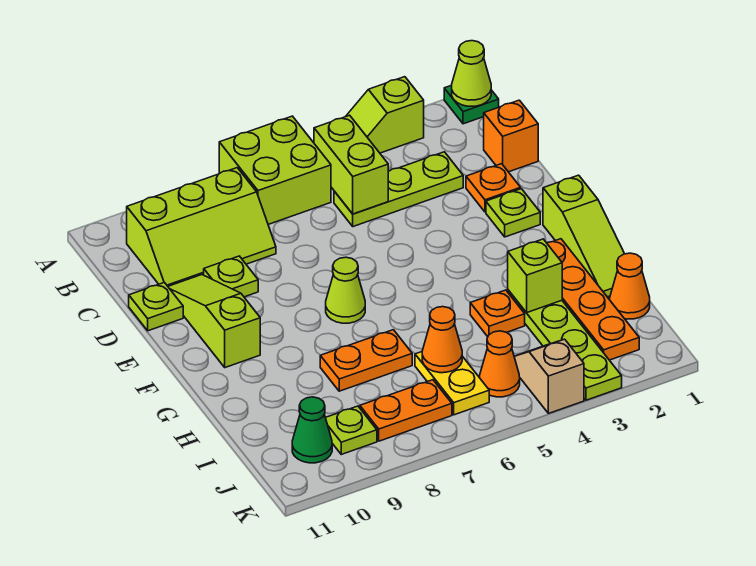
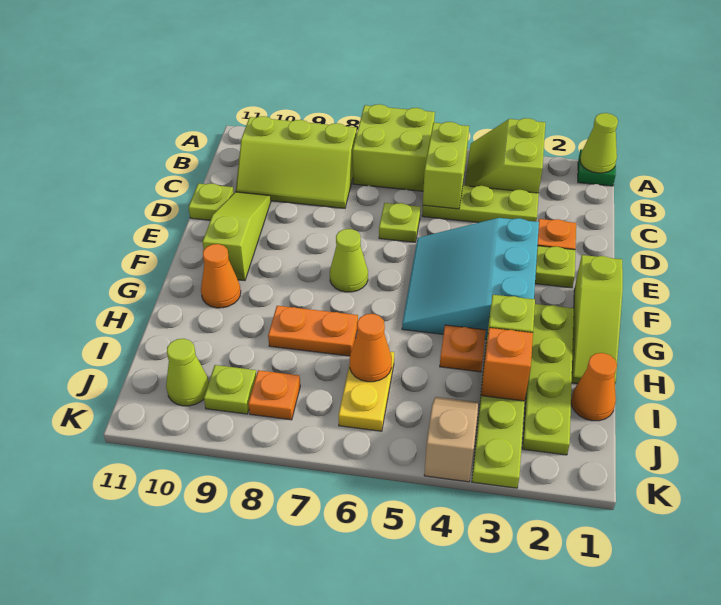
lime slope A3:A4 level 1 top 3 -> lime slope A3:B4 level 1 top 3
orange brick C1 level 1 -> orange brick I3 level 2
lime plate D9 level 1 -> lime plate D6 level 1
none -> cyan slope E3:G5 level 1 top 3
orange plate G2:J2 level 1 -> lime plate G2:J2 level 1
orange cone J5 level 1 -> orange cone G10 level 1
orange plate J7:J8 level 1 -> orange plate J8 level 1
green cone J10 level 1 -> lime cone J10 level 1

